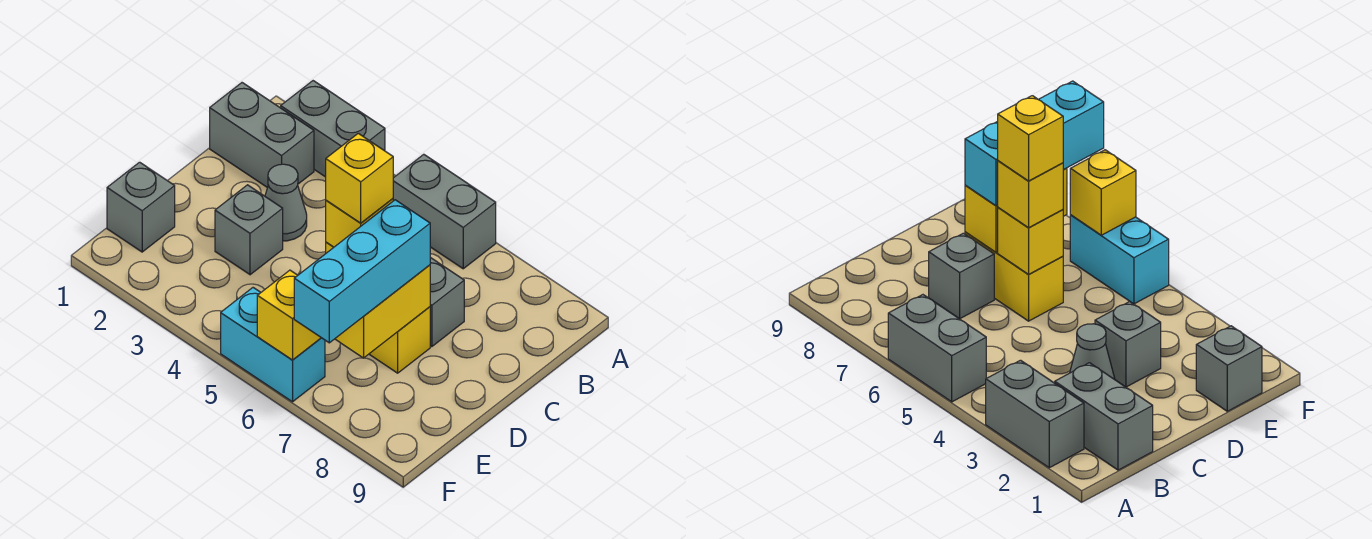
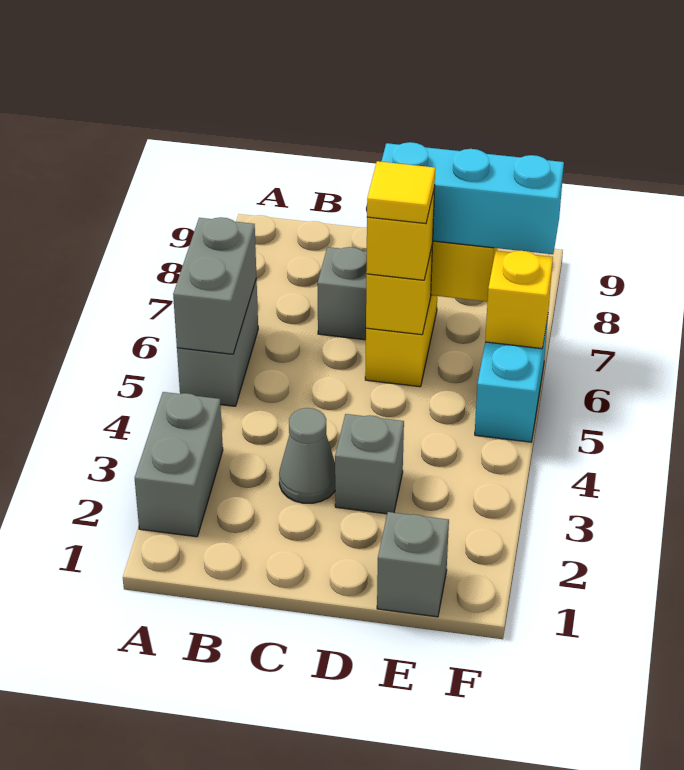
grey brick B1:B2 level 1 -> grey brick A5:A6 level 2
yellow brick D6 level 4 -> yellow tile D6 level 4

